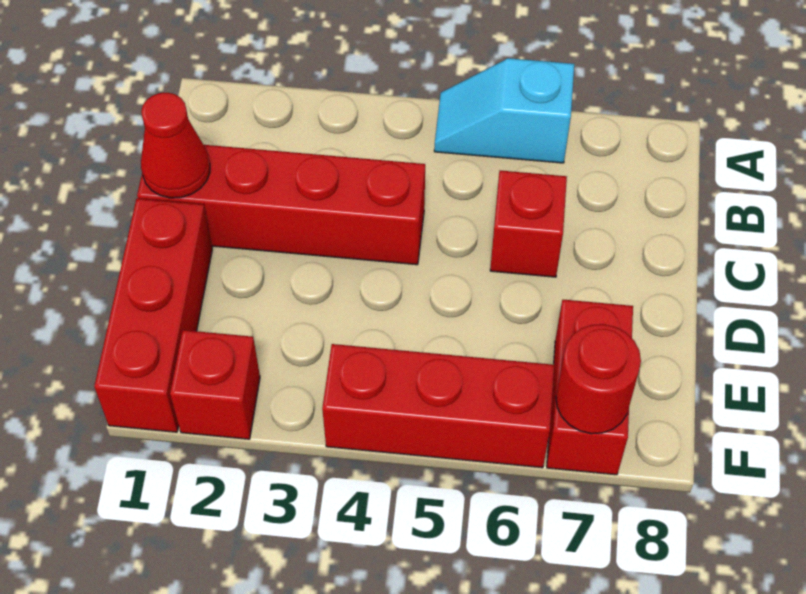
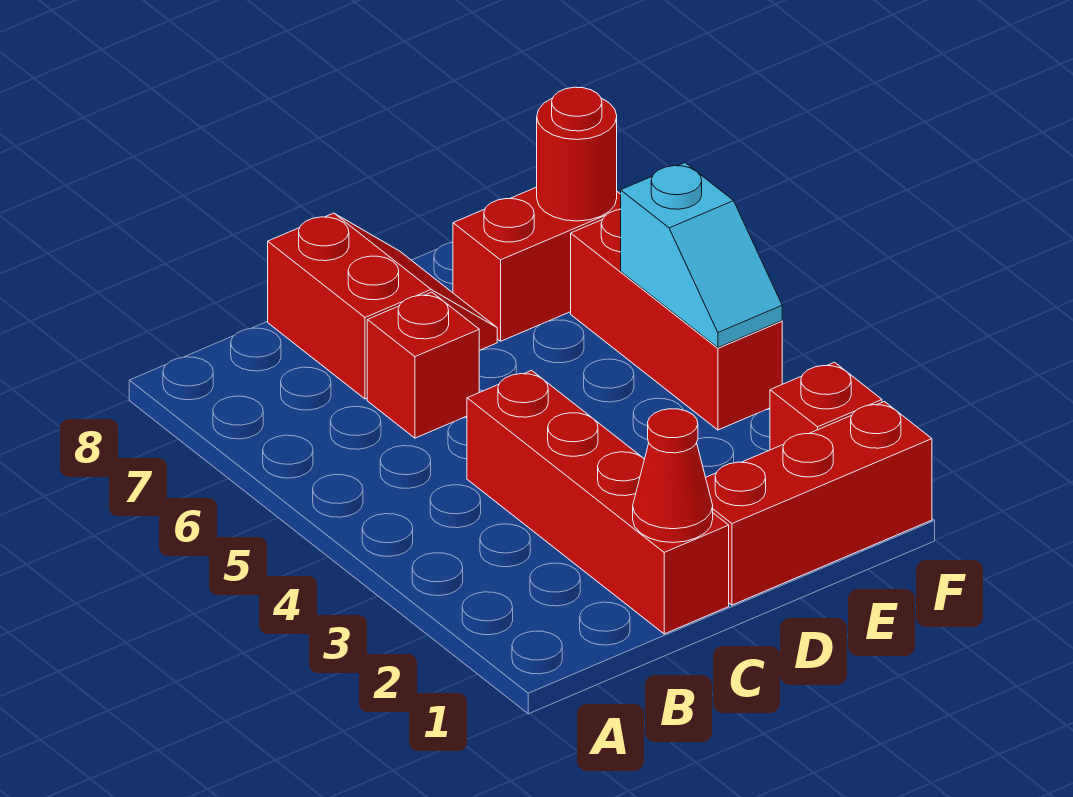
cyan slope A5:A6 level 1 top 6 -> cyan slope F4:F5 level 2 top 5
none -> red slope C7:D8 level 1 top C

